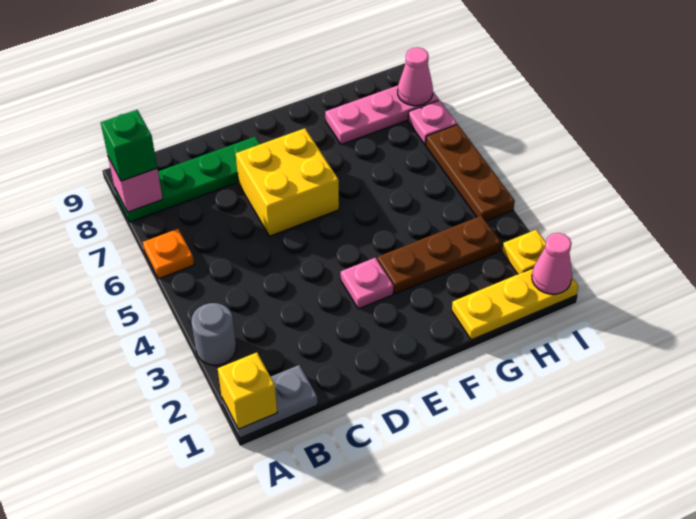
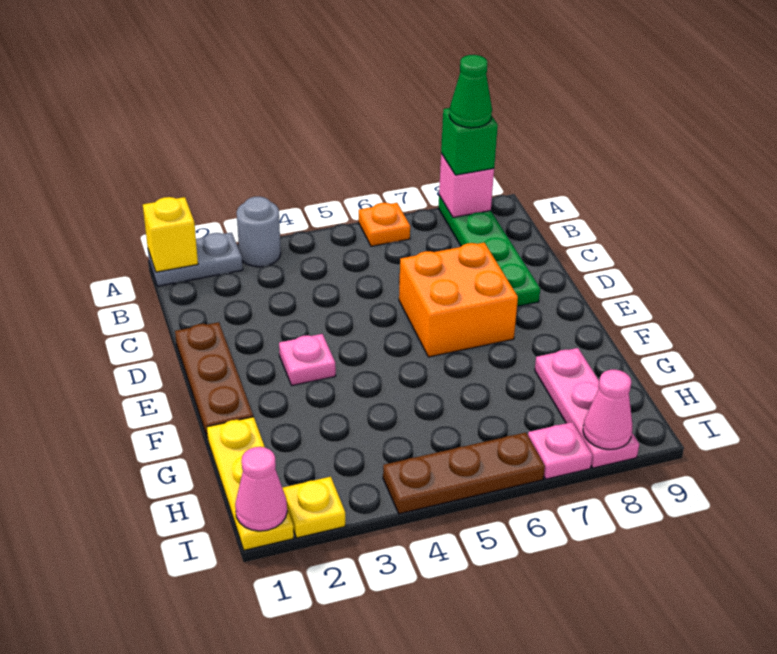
grey plate A1:B1 level 1 -> grey plate A1:A2 level 1
none -> green cone A8 level 4
yellow brick D6:E7 level 1 -> orange brick D6:E7 level 1
brown plate F3:H3 level 1 -> brown plate D1:F1 level 1

